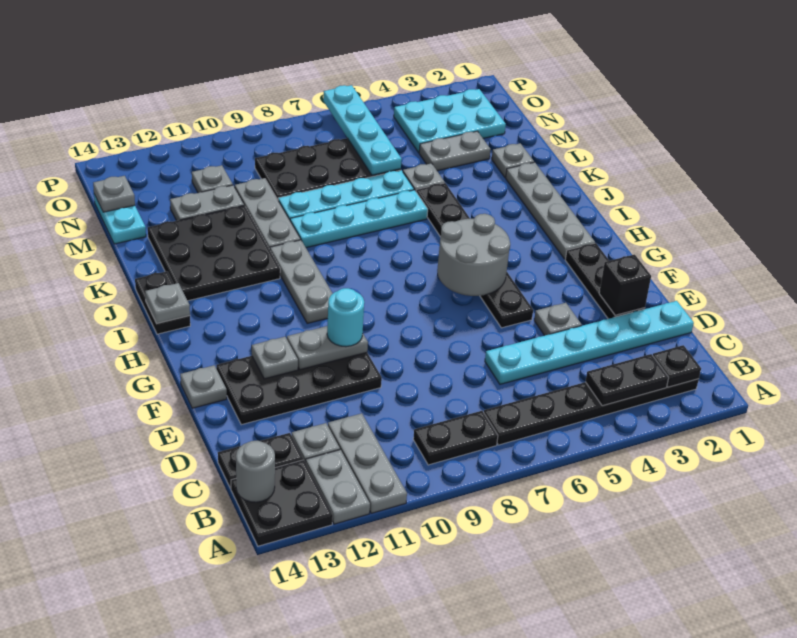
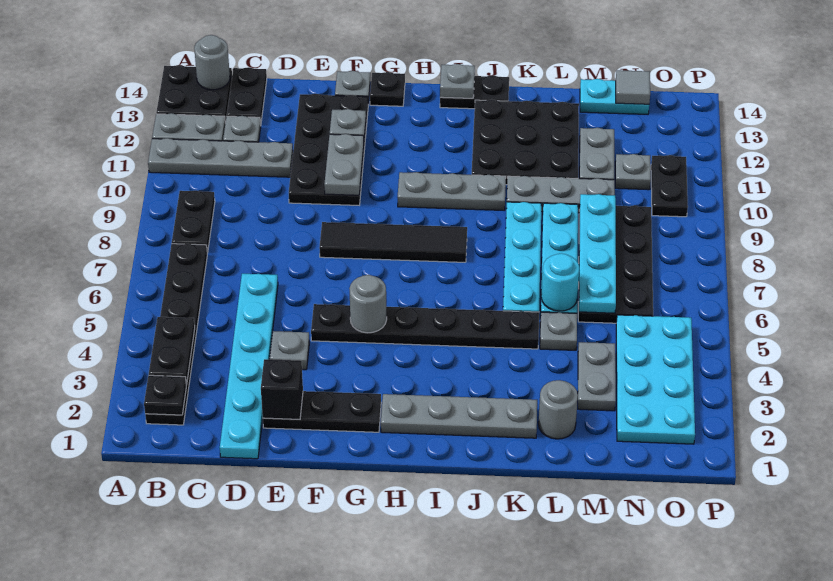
grey plate A11:C11 level 1 -> grey plate A11:D11 level 1
none -> black tile F8:I8 level 1
cyan round brick F10 level 3 -> cyan round brick L6 level 2
grey round brick G5:H6 level 2 -> grey round brick G5 level 2
none -> black plate G14 level 1
grey plate L2 level 1 -> grey round brick L2 level 1
cyan plate M6:P6 level 2 -> cyan plate M6:M9 level 2
cyan plate N2:O4 level 1 -> cyan plate N2:O5 level 1
grey plate N14 level 2 -> grey tile N14 level 2
none -> black plate O10:O11 level 1

